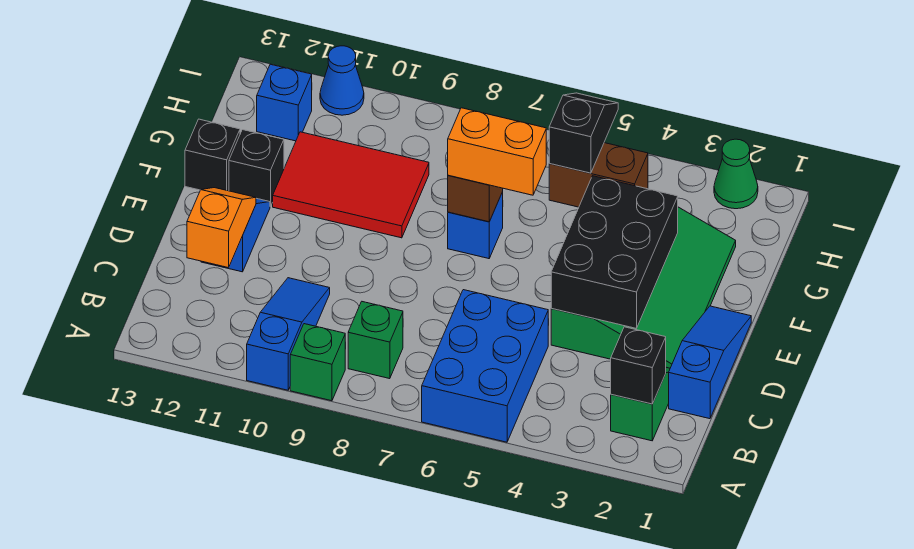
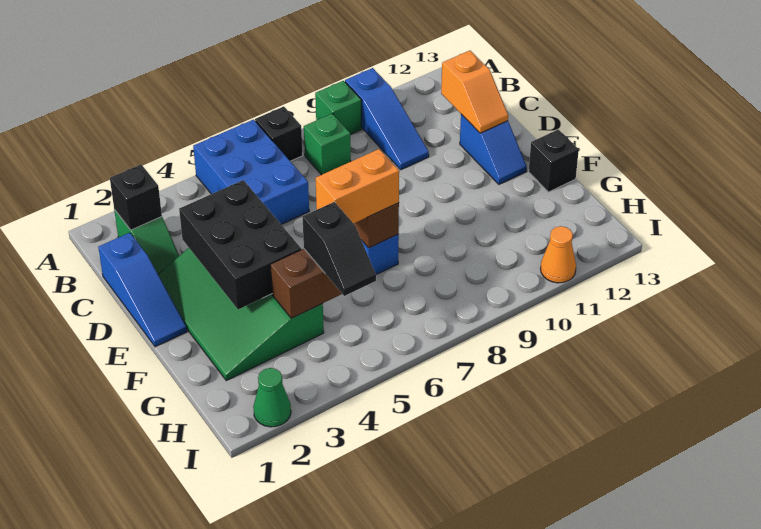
red tile F9:G11 level 1 -> none
black brick F12 level 1 -> black brick A7 level 1
blue brick H12 level 1 -> none
blue cone I11 level 1 -> orange cone I11 level 1

